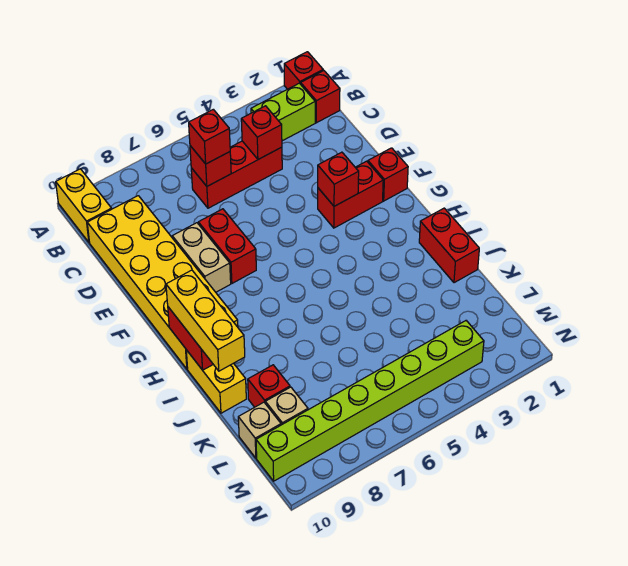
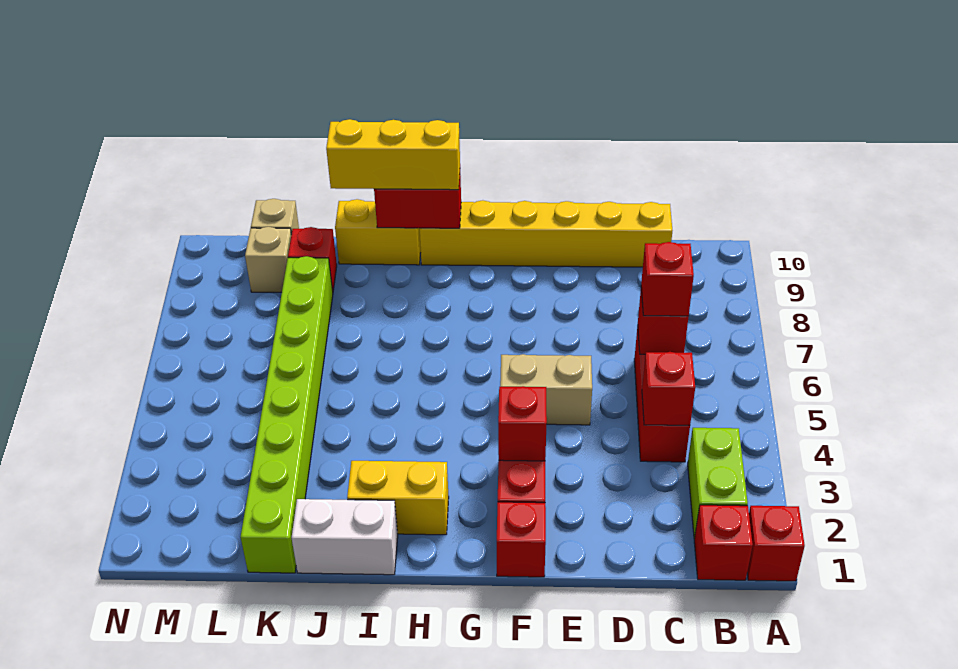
yellow brick A10:B10 level 1 -> yellow brick H2:I2 level 1
yellow brick C9:H10 level 1 -> yellow brick C10:H10 level 1
red brick E7:F7 level 1 -> none
tan brick E8:F8 level 1 -> tan brick E5:F5 level 1
red brick I1:J1 level 1 -> white brick I1:J1 level 1
lime brick M3:M10 level 1 -> lime brick K1:K8 level 1

